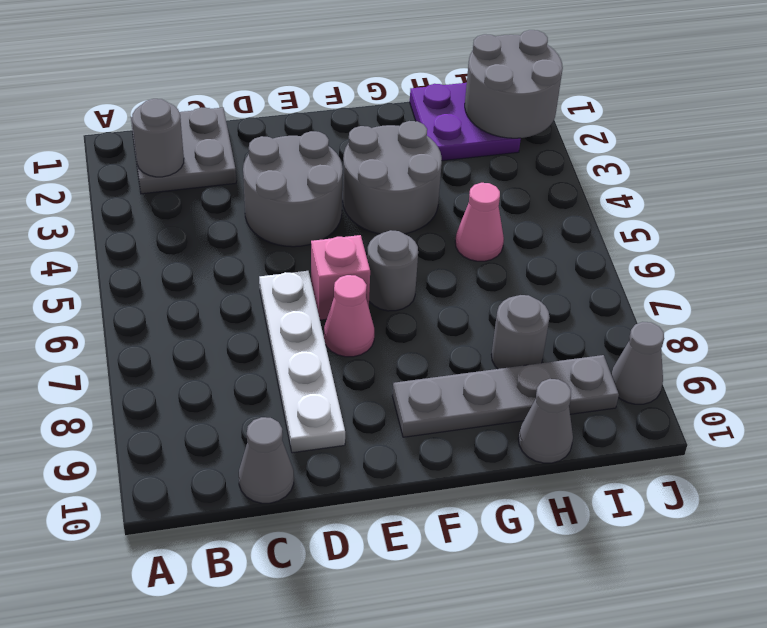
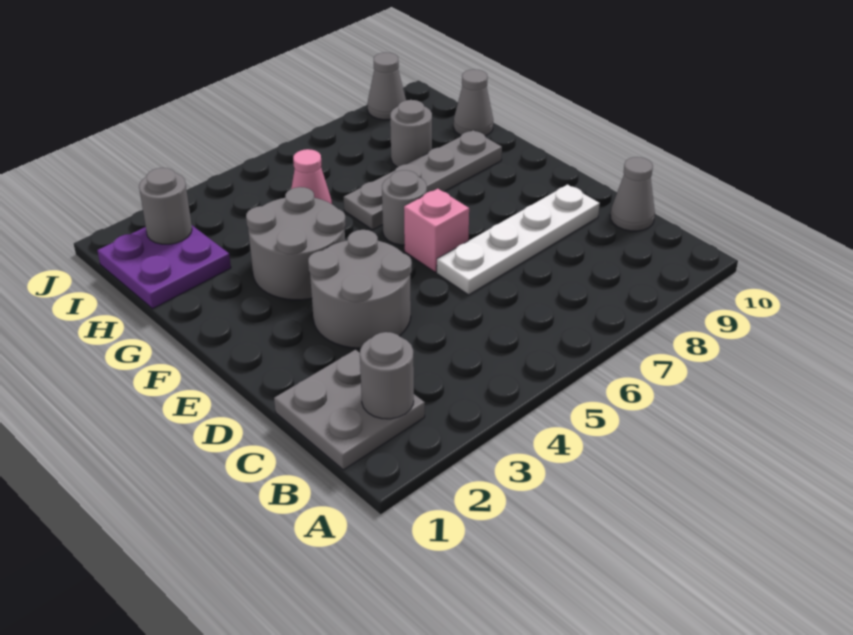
pink cone E7 level 1 -> none
grey plate F9:I9 level 1 -> grey plate G6:G9 level 1
grey round brick I1:J2 level 2 -> grey round brick I2 level 2

